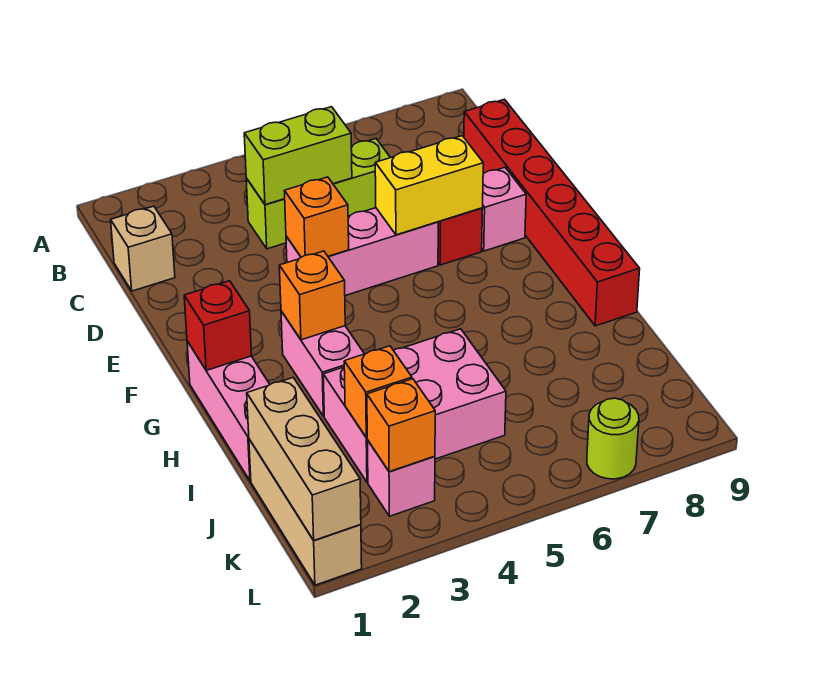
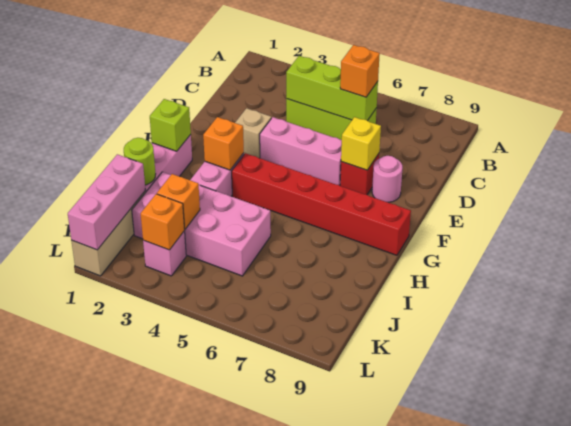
tan brick C1 level 1 -> tan brick E3 level 1
lime brick C4:C5 level 2 -> lime brick C4:C6 level 2
red brick C9:H9 level 1 -> red brick G4:G9 level 1
orange brick E4 level 2 -> orange brick C6 level 3
yellow brick E6:E7 level 2 -> yellow brick E7 level 2
pink brick E8 level 1 -> pink round brick E8 level 1
red brick G1 level 2 -> lime brick G1 level 2
pink brick I3:J5 level 1 -> pink brick I2:J5 level 1
tan brick J1:L1 level 2 -> pink brick J1:L1 level 2
lime round brick L7 level 1 -> lime round brick I1 level 2

